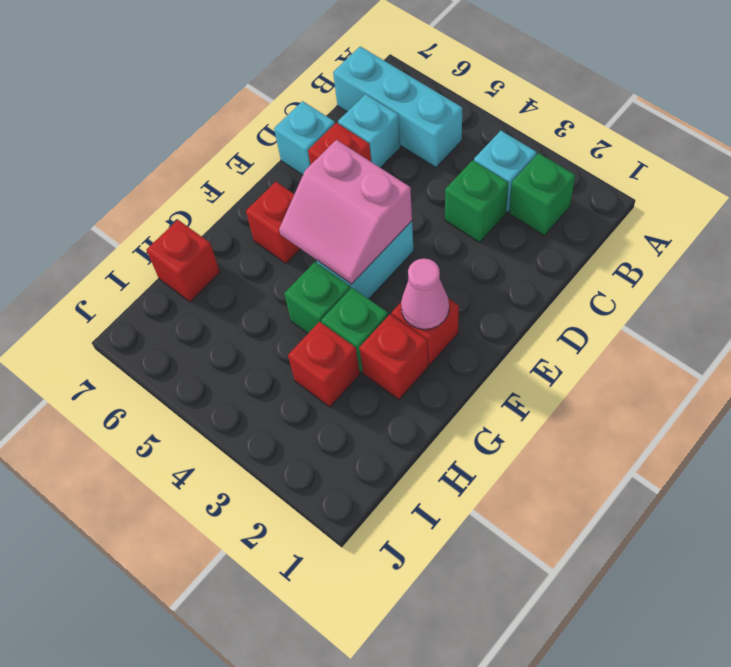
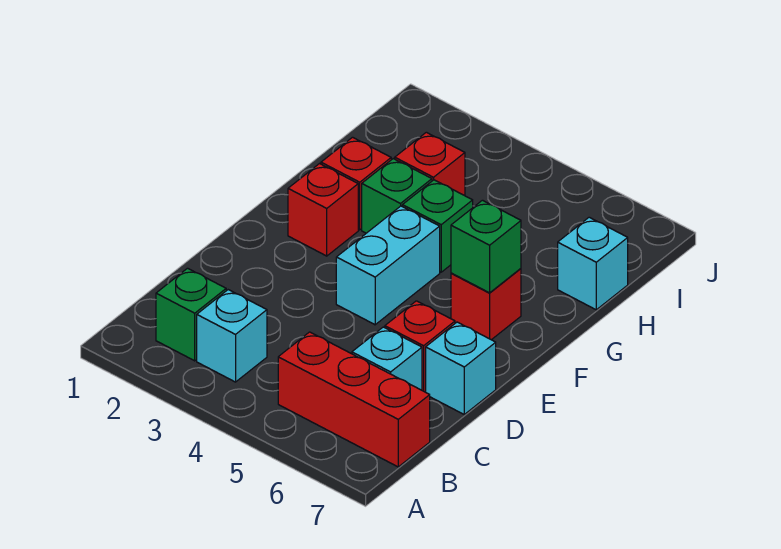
cyan brick B5:B7 level 1 -> red brick B5:B7 level 1
green brick C3 level 1 -> green brick F6 level 2
pink slope E4:F5 level 2 top E -> none
pink cone F2 level 2 -> none
red brick H7 level 1 -> cyan brick H7 level 1

